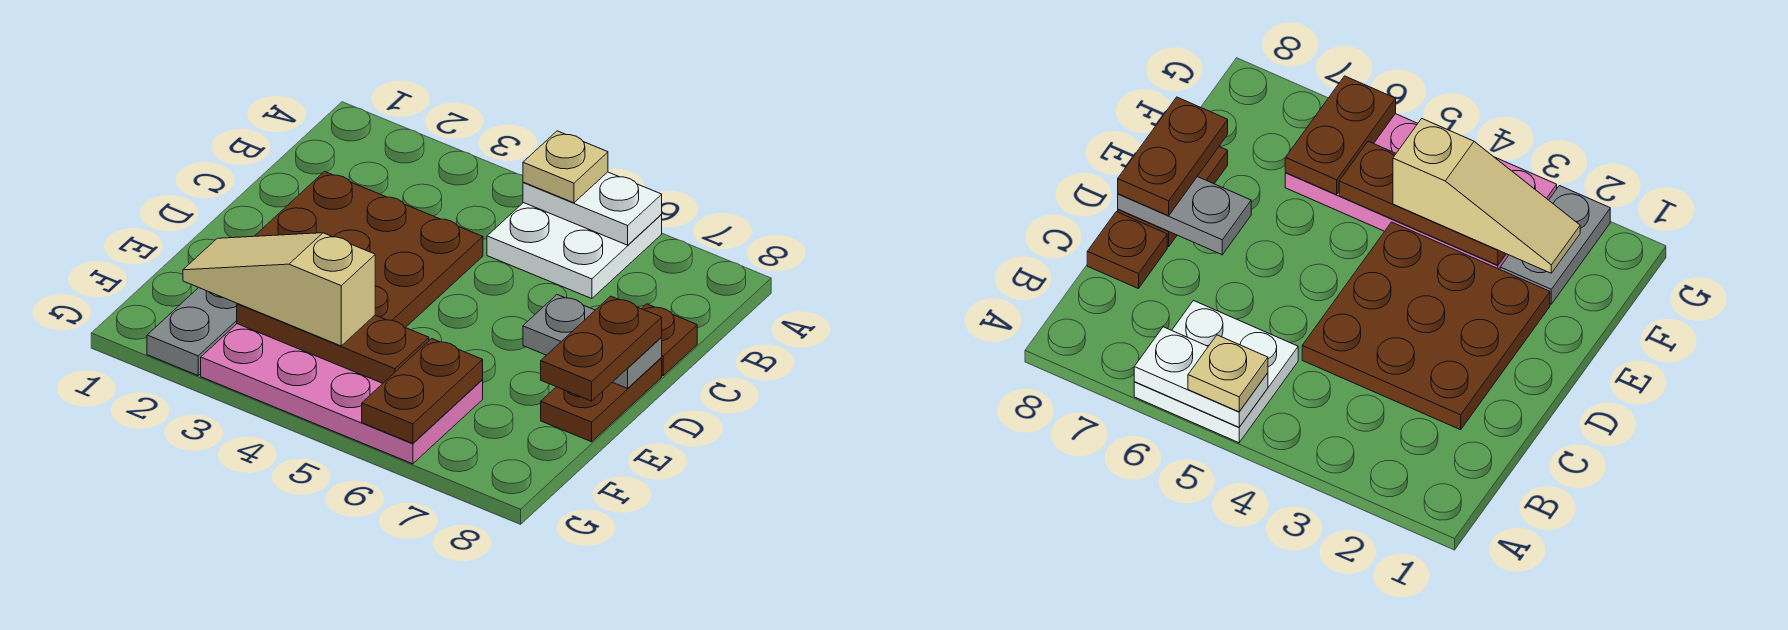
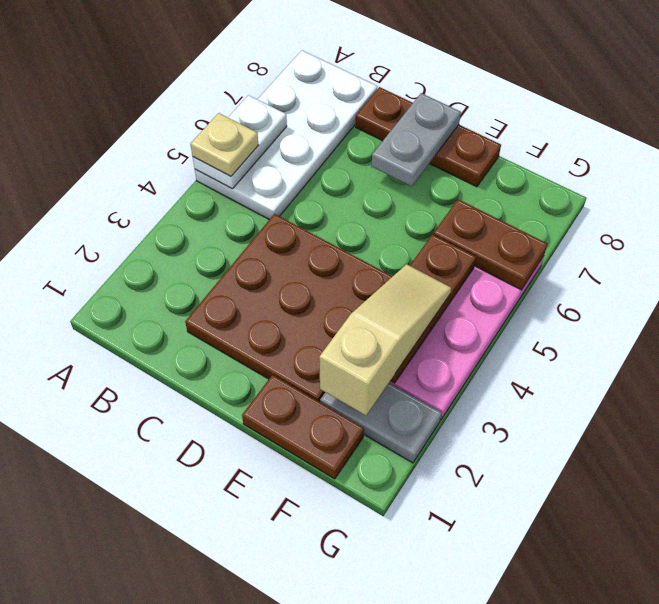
white plate A5:B6 level 1 -> white plate A5:B8 level 1
brown plate D8:E8 level 3 -> brown plate E1:F1 level 1
tan slope F2:F4 level 3 top 4 -> tan slope F2:F4 level 3 top 2

